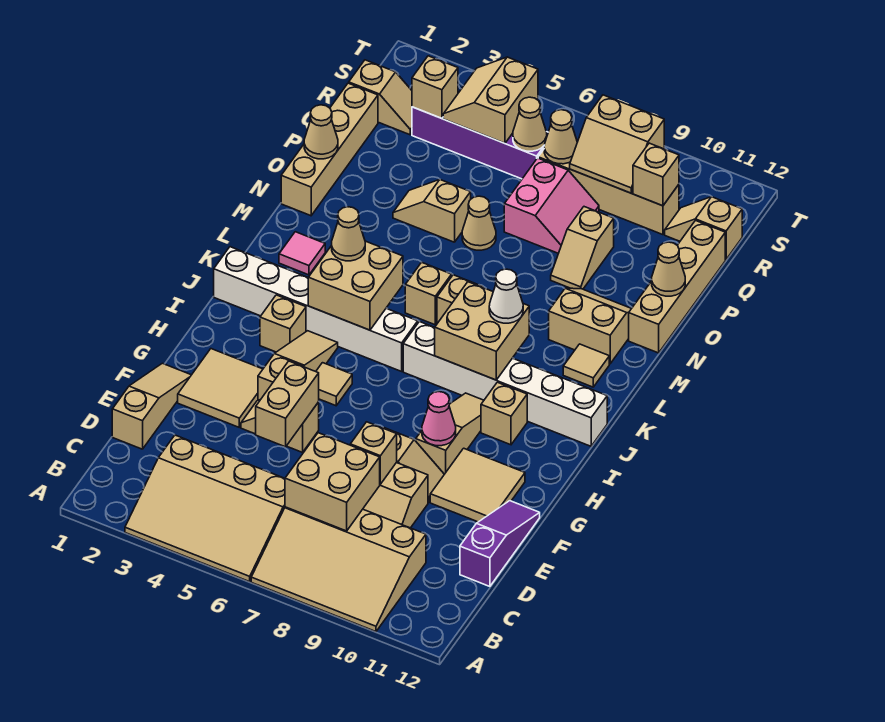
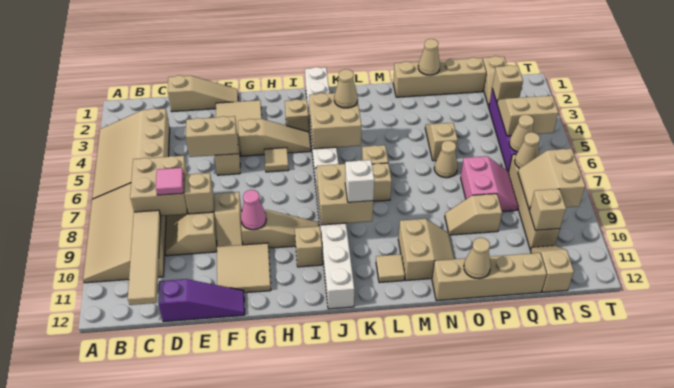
none -> tan tile C9:C12 level 2
white cone K9 level 3 -> white brick K9 level 3
pink tile L2 level 1 -> pink tile D8 level 3
pink slope P7:Q8 level 1 top 7 -> pink slope P7:Q8 level 1 top P

